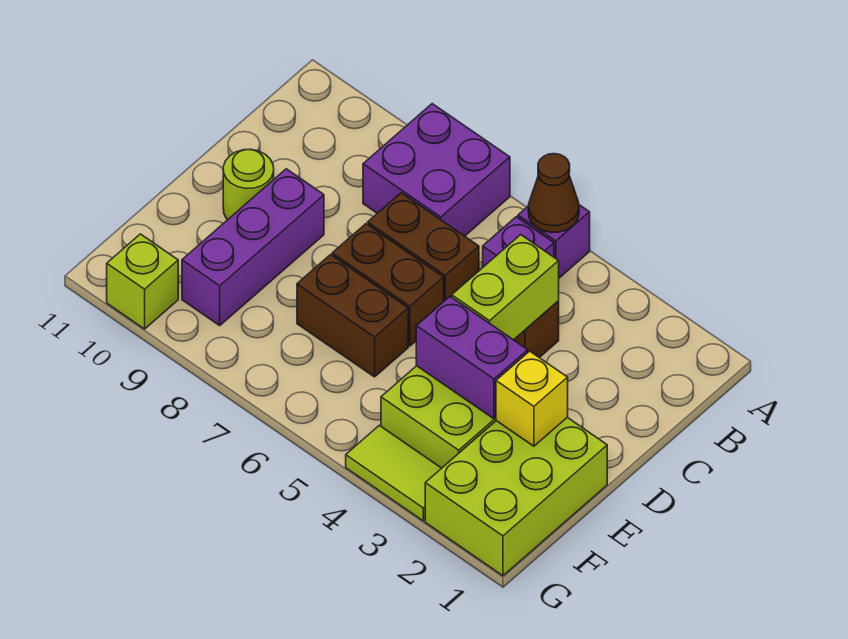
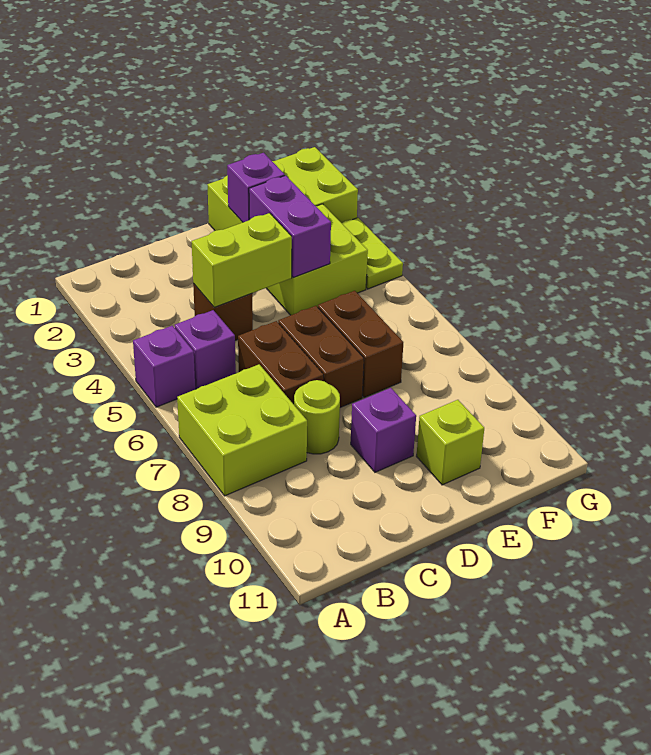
brown cone A5 level 2 -> none
purple brick A7:B8 level 1 -> lime brick A7:B8 level 1
purple brick D9:F9 level 1 -> purple brick D9 level 1
lime round brick D10 level 1 -> lime round brick C8 level 1
yellow brick E2 level 2 -> purple brick E2 level 2
lime tile G3:G4 level 1 -> lime plate G3:G4 level 1
lime brick G10 level 1 -> lime brick E10 level 1

